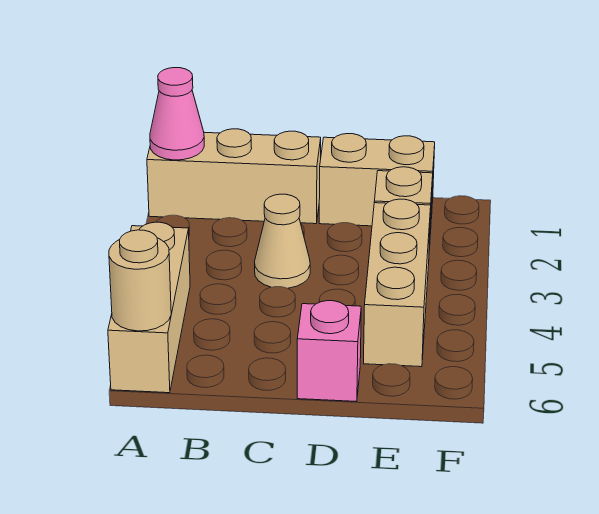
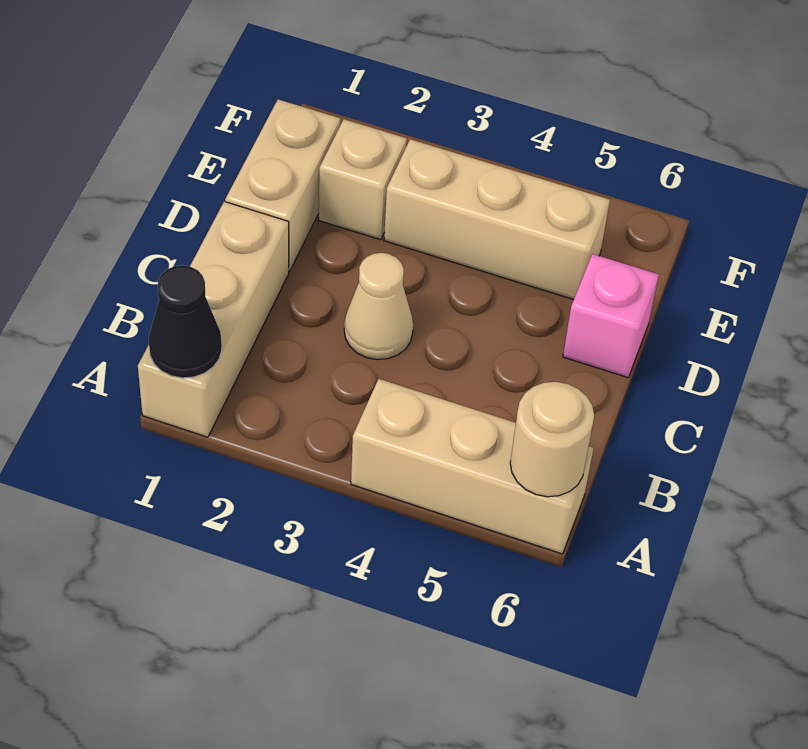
pink cone A1 level 2 -> black cone A1 level 2

